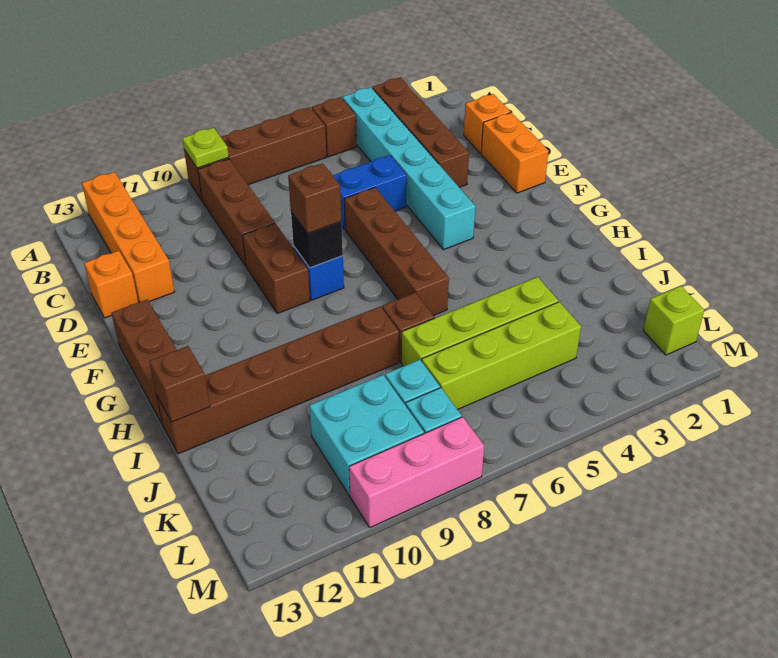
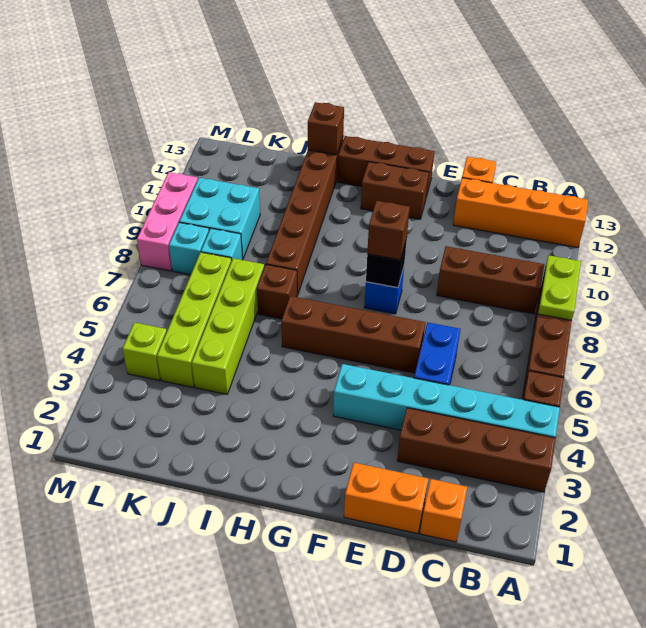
lime plate A9 level 2 -> lime plate A8:A9 level 2
brown brick E9:F9 level 1 -> brown brick F12:G12 level 1
lime brick L1 level 1 -> lime brick L4 level 1

